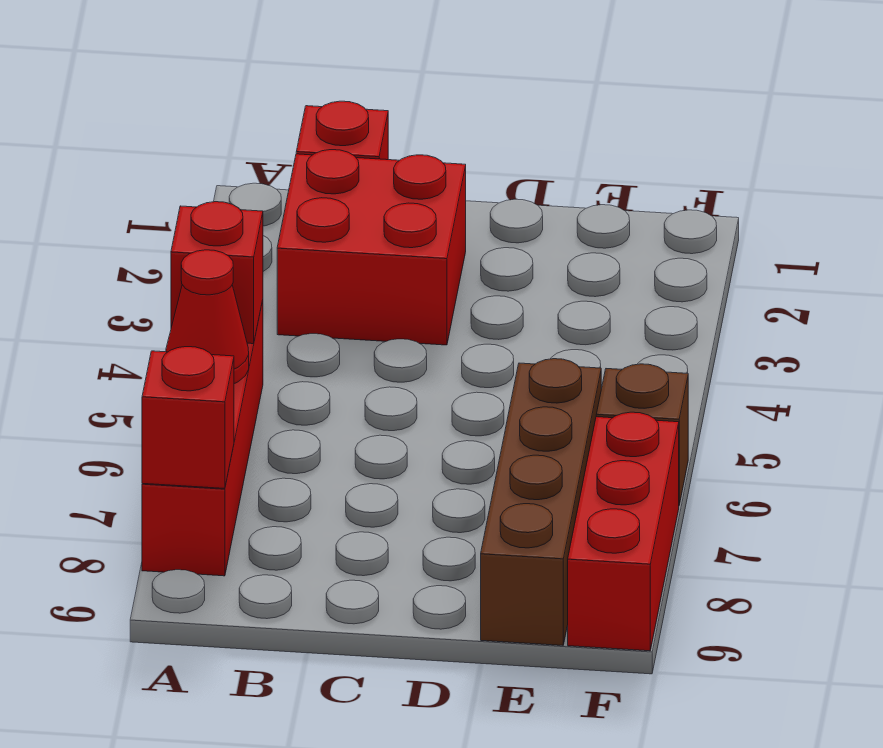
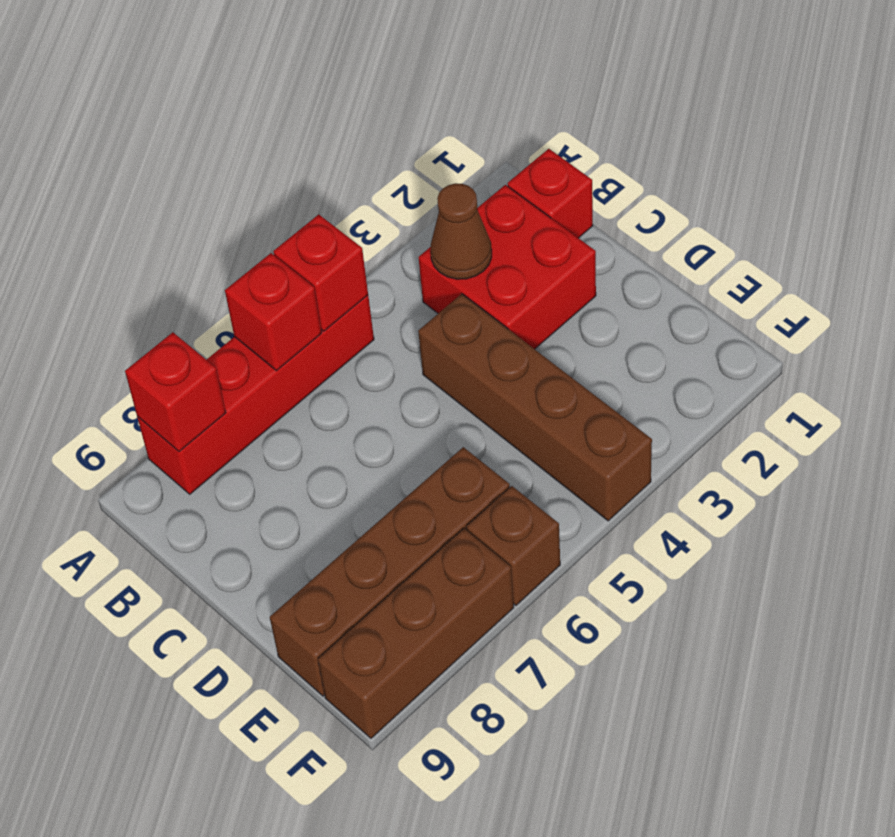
red cone A6 level 2 -> red brick A6 level 2
none -> brown cone B3 level 2
none -> brown brick C4:F4 level 1
red brick F7:F9 level 1 -> brown brick F7:F9 level 1

